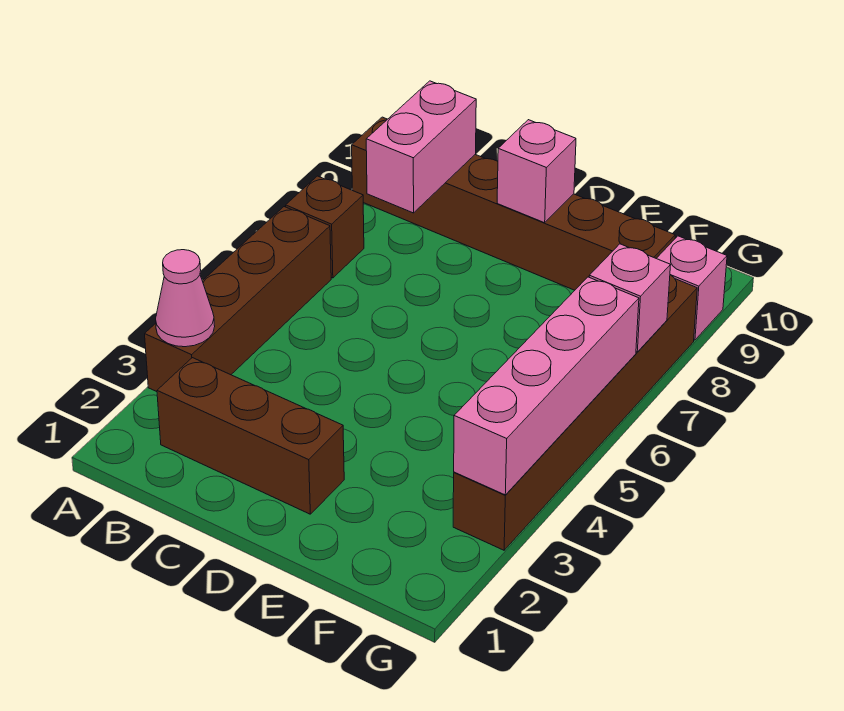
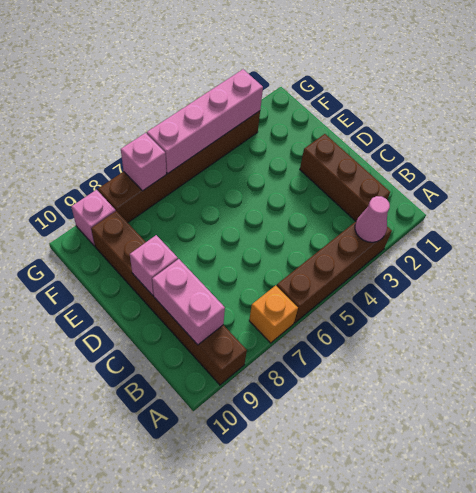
brown brick A7 level 1 -> orange brick A7 level 1
pink brick B8:B9 level 2 -> pink brick B9:C9 level 2

